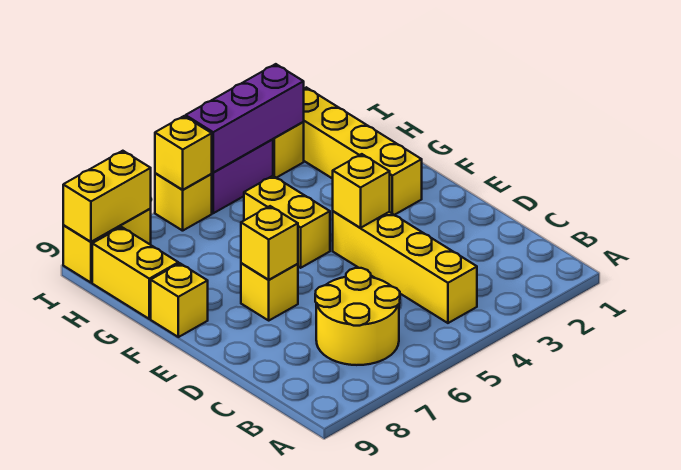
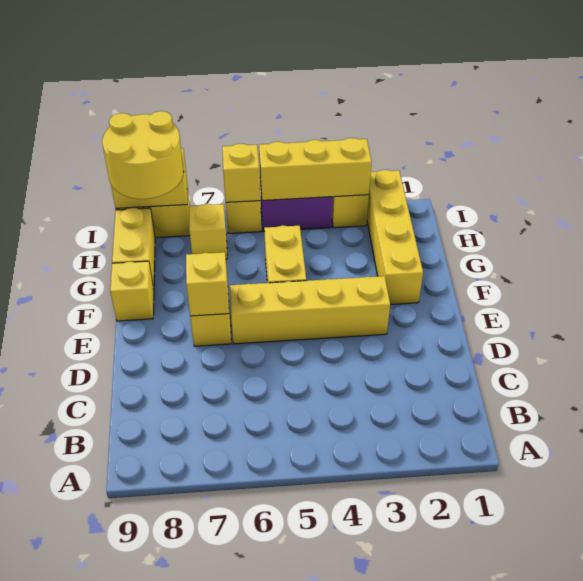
yellow brick B4:E4 level 1 -> yellow brick E3:E6 level 1
yellow round brick B6:C7 level 1 -> yellow round brick H8:I9 level 3
yellow brick E4 level 2 -> yellow brick H7 level 1
purple brick I3:I5 level 2 -> yellow brick I3:I5 level 2

